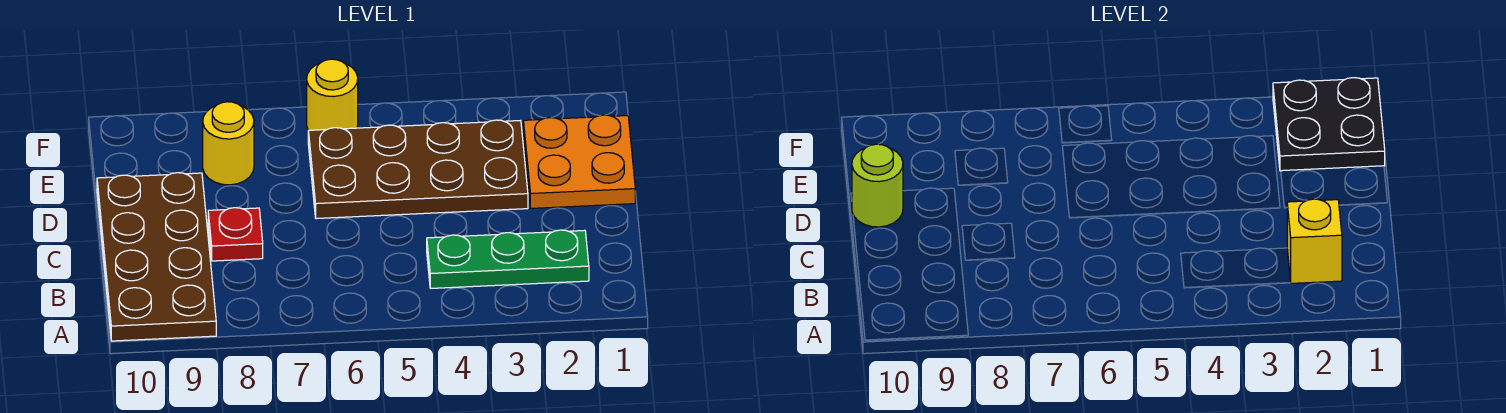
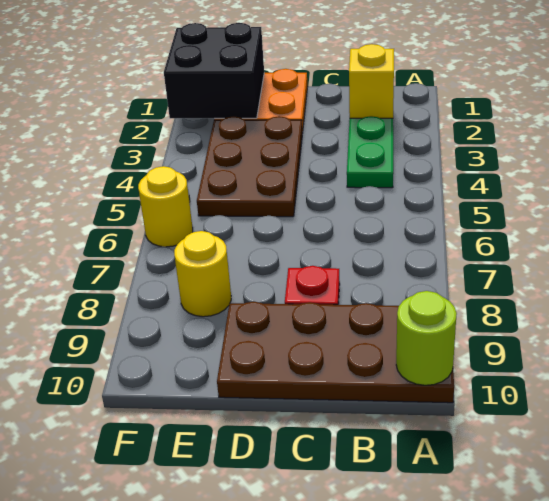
brown plate D3:E6 level 1 -> brown plate D3:E5 level 1
lime round brick D10 level 2 -> lime round brick A10 level 2
black plate E1:F2 level 2 -> black brick E1:F2 level 2

